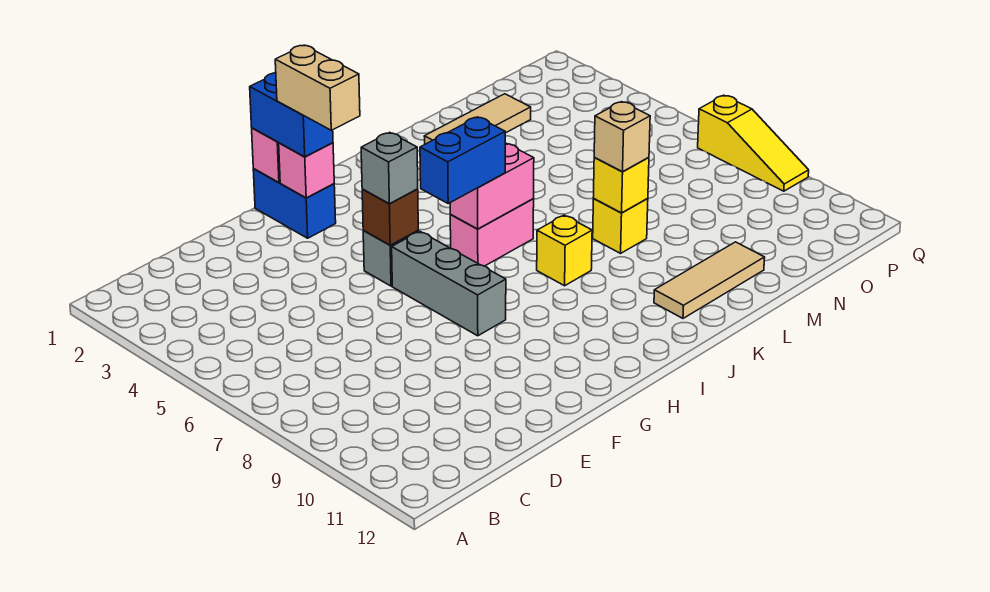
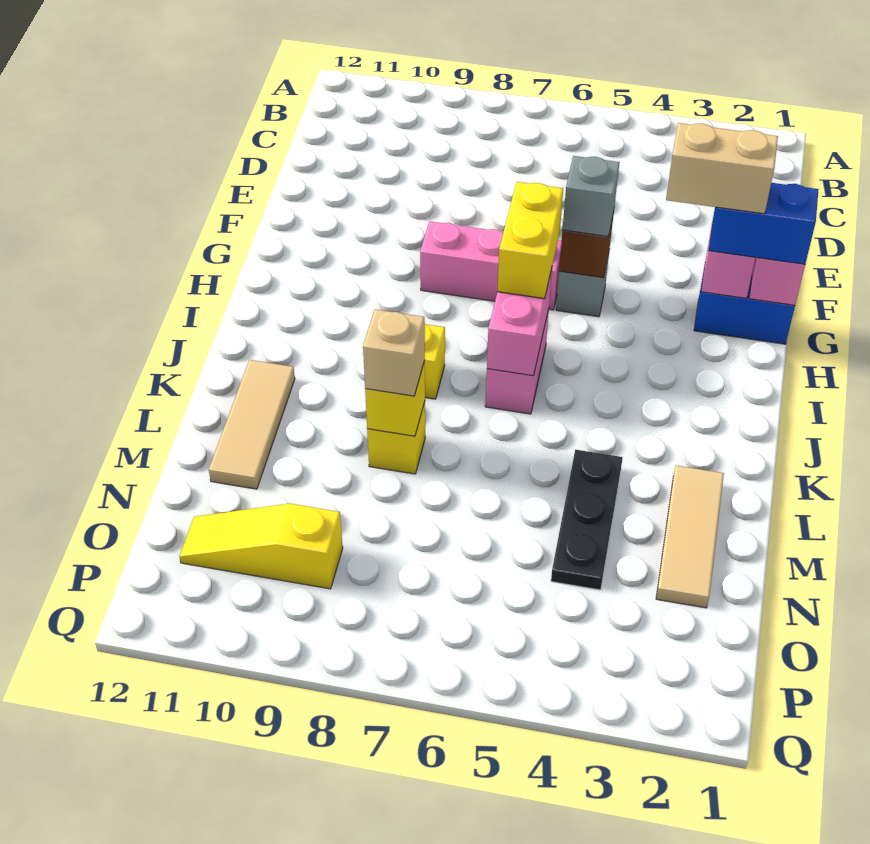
grey brick G6:G8 level 1 -> pink brick G6:G8 level 1
blue brick H6:I6 level 3 -> yellow brick H6:I6 level 3
none -> black plate L4:N4 level 1
yellow slope Q7:Q9 level 1 top 7 -> yellow slope O9:O11 level 1 top 9

